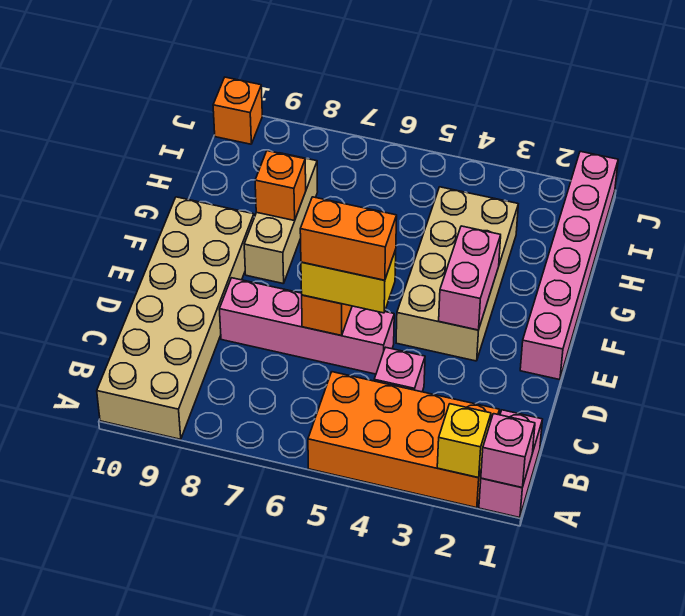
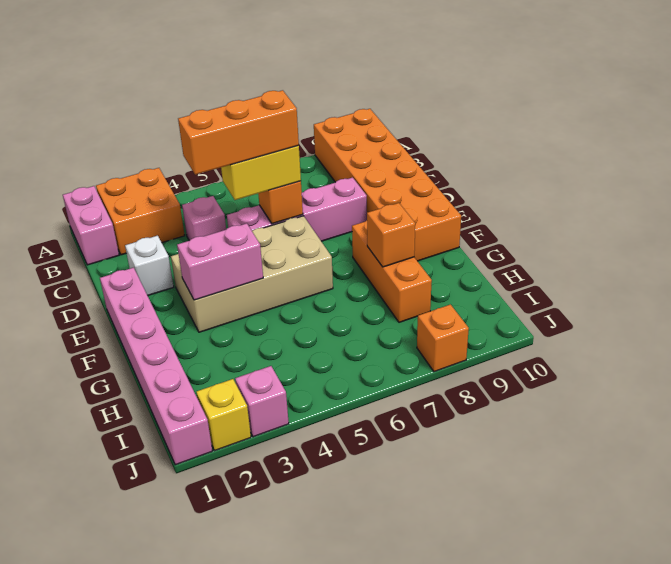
pink brick A1 level 2 -> pink brick J3 level 1
orange brick A2:B5 level 1 -> orange brick A2:B3 level 1
yellow brick A2 level 2 -> yellow brick J2 level 1
tan brick A9:F10 level 1 -> orange brick A9:F10 level 1
none -> white brick D2 level 1
orange brick D5:D6 level 4 -> orange brick D4:D6 level 4
tan brick E3:H4 level 1 -> tan brick E3:F6 level 1
pink brick E3:F3 level 2 -> pink brick F3:F4 level 2
tan brick F8:H8 level 1 -> orange brick F8:H8 level 1
orange brick J10 level 1 -> orange brick J8 level 1

